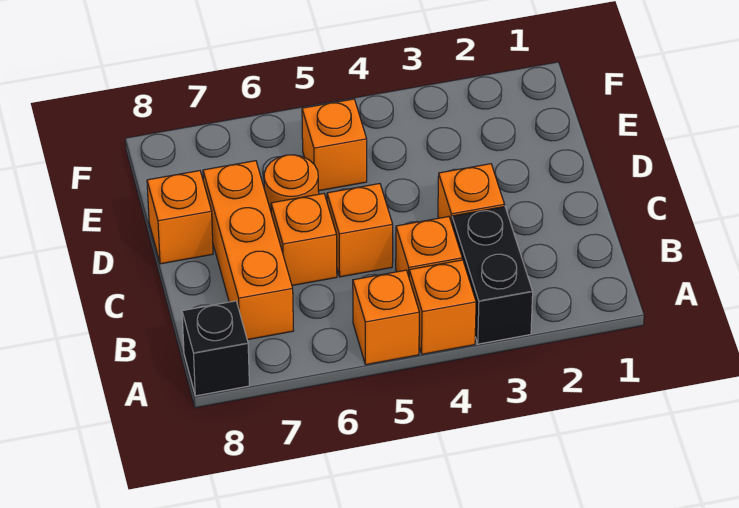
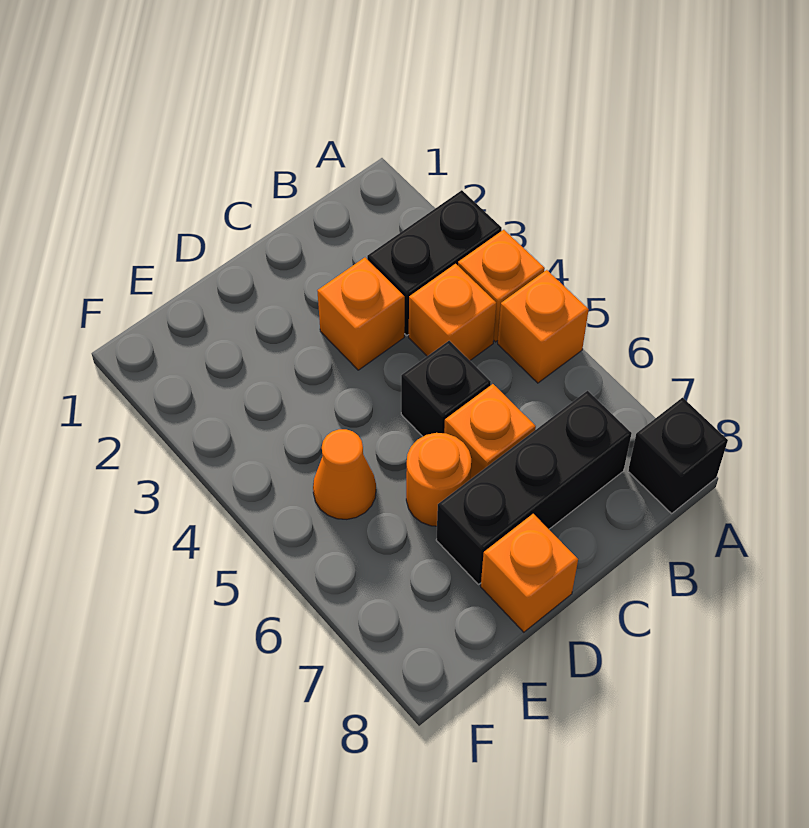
orange brick B7:D7 level 1 -> black brick B7:D7 level 1
orange brick C5 level 1 -> black brick C5 level 1
orange brick E5 level 1 -> orange cone E5 level 1

